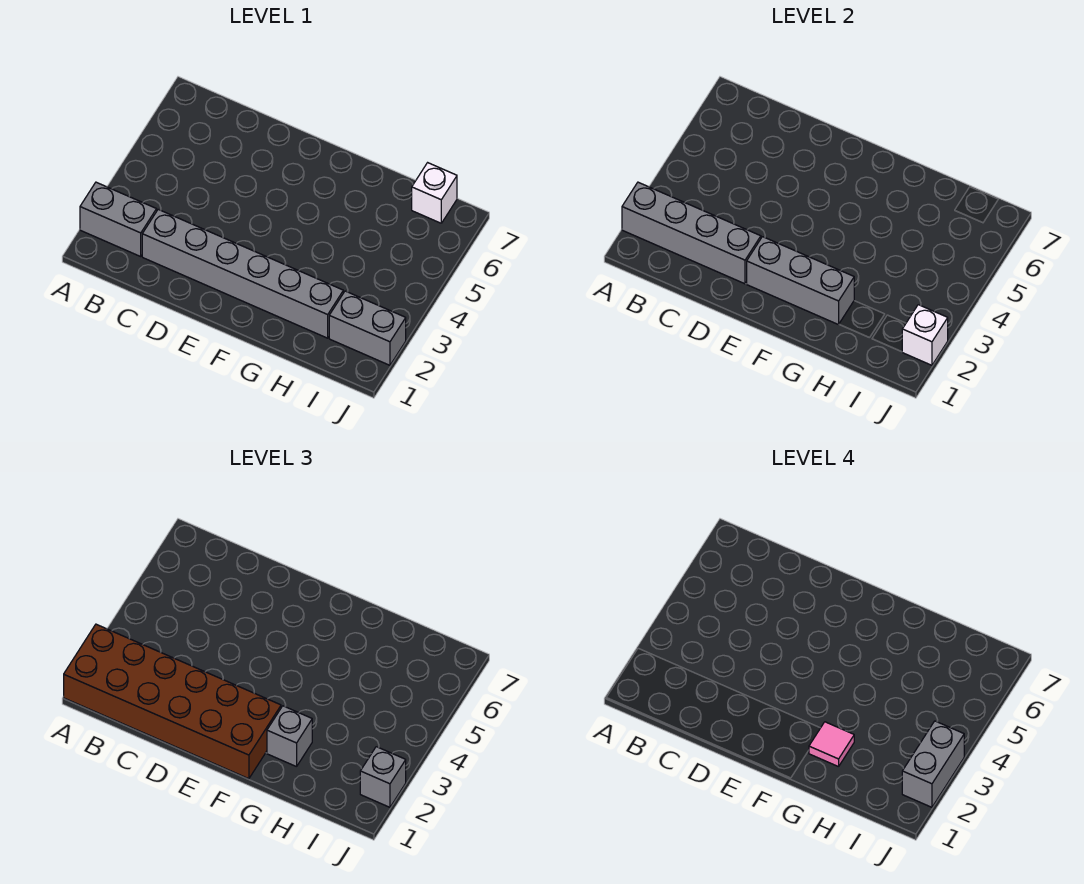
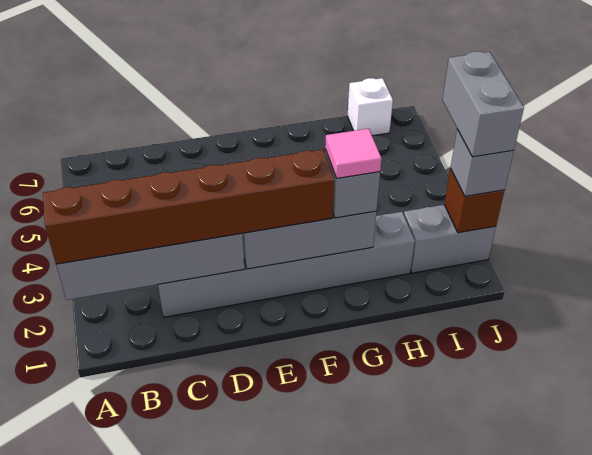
brown brick A1:F2 level 3 -> brown brick A2:F2 level 3
grey brick A2:B2 level 1 -> none
white brick J2 level 2 -> brown brick J2 level 2

